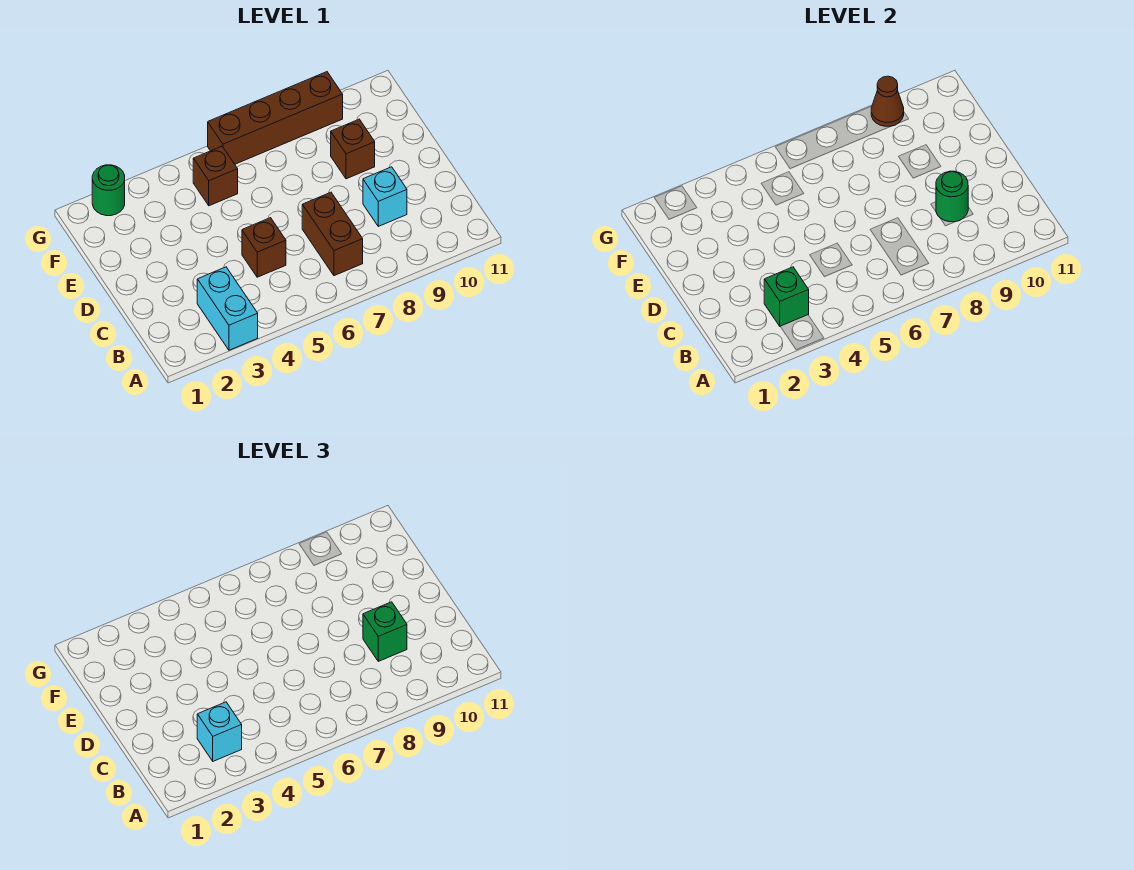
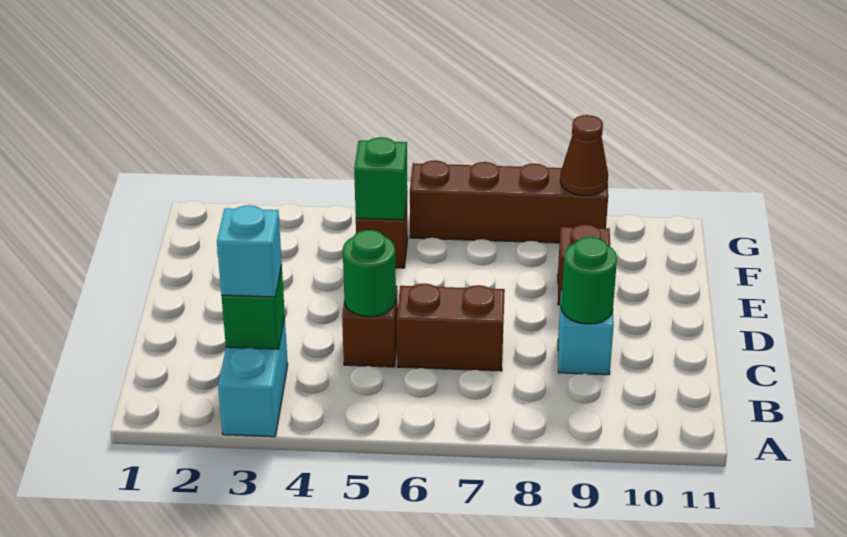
brown brick B7:C7 level 1 -> brown brick C6:C7 level 1
green brick C9 level 3 -> green brick F5 level 2
green round brick G2 level 1 -> green round brick C5 level 2

